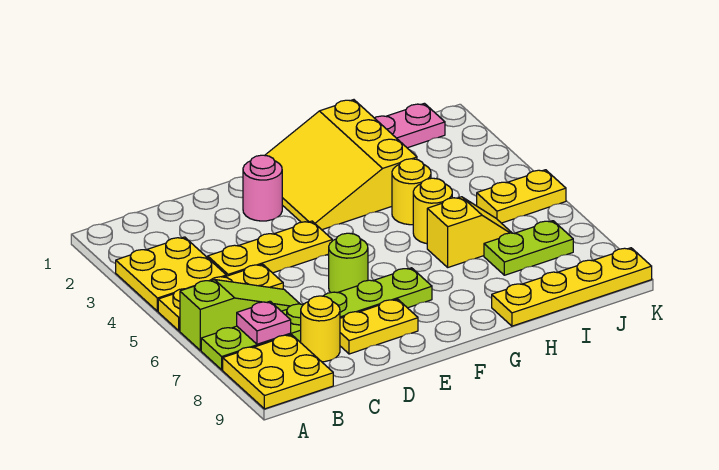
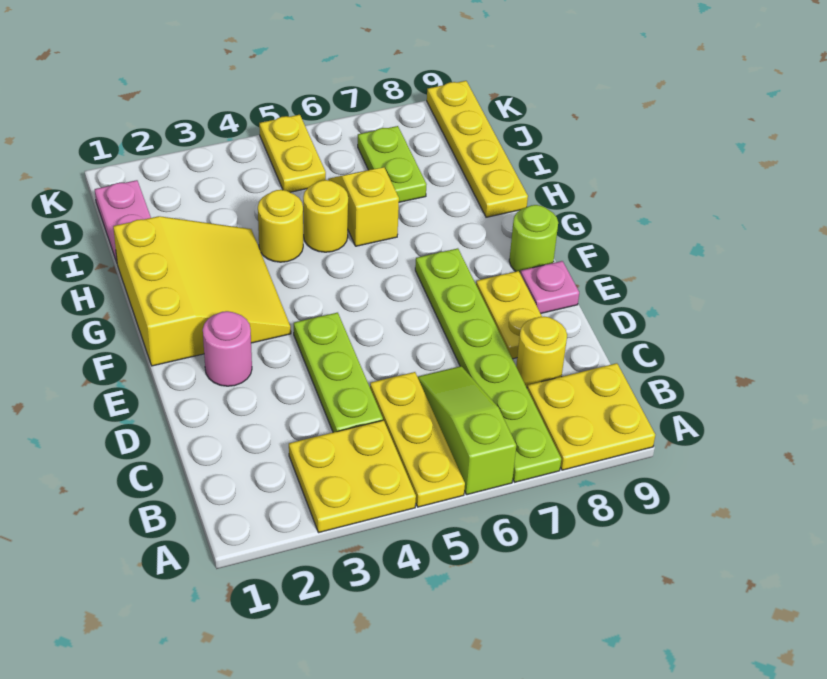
pink plate B7 level 2 -> pink plate E9 level 1
yellow plate C4:E4 level 1 -> lime plate C4:E4 level 1
lime round brick E6 level 1 -> lime round brick F9 level 1
yellow slope F1:H3 level 1 top H -> yellow slope F1:H3 level 1 top 1

